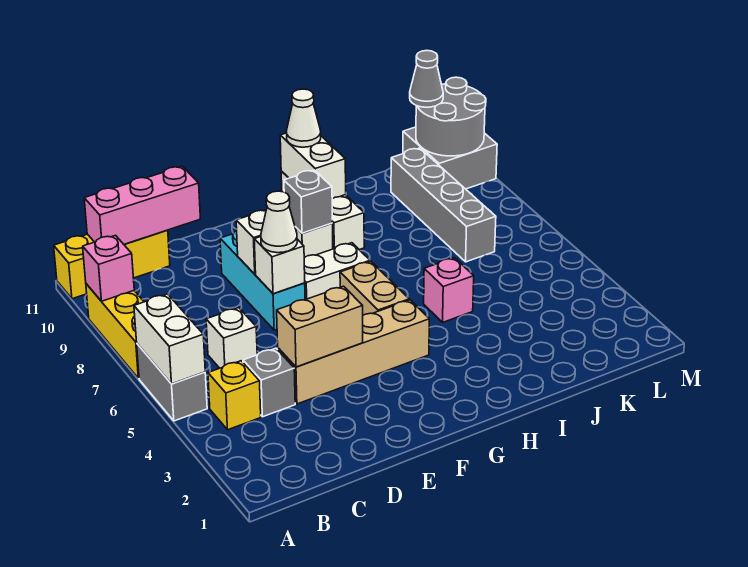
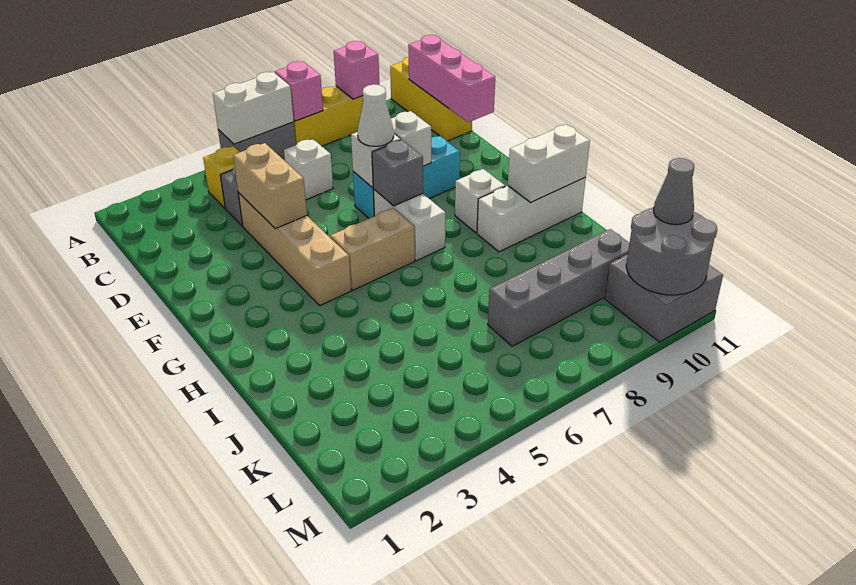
grey brick G9 level 2 -> grey brick F7 level 2
white cone H11 level 3 -> none
pink brick I5 level 1 -> pink brick A7 level 2

